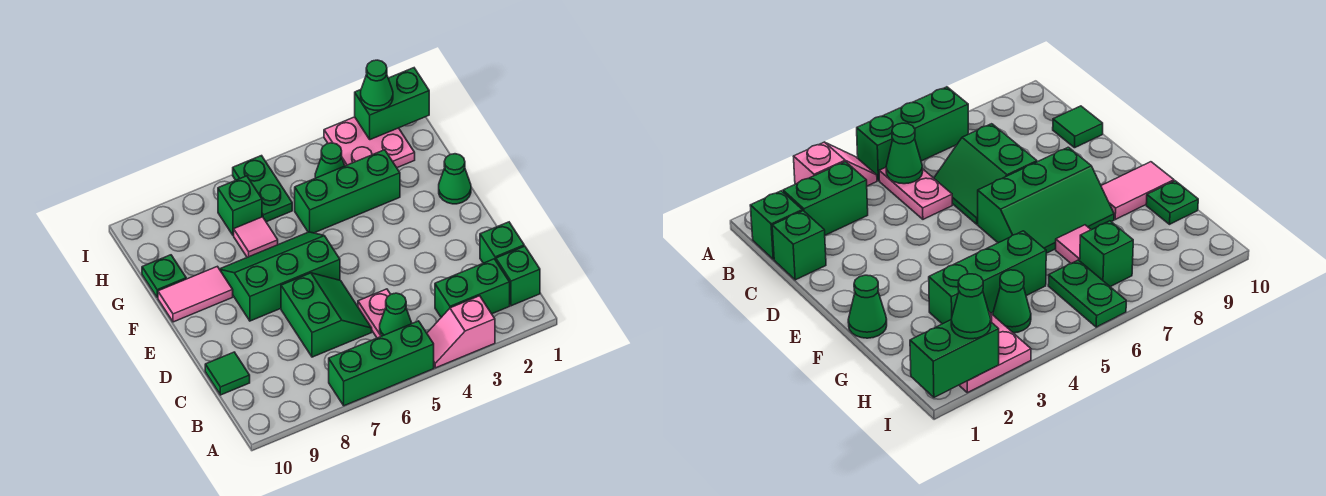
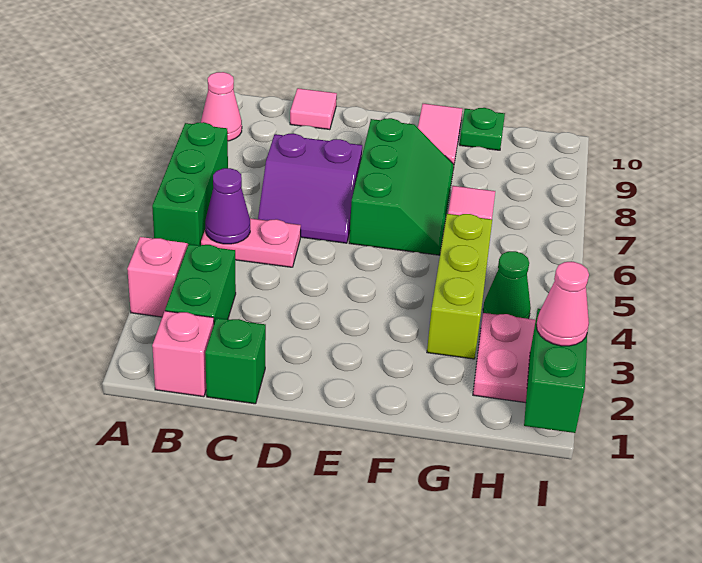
none -> pink cone A9 level 1
green brick B1 level 1 -> pink brick B1 level 1
green cone B5 level 2 -> purple cone B5 level 2
green slope C6:D7 level 1 top 7 -> purple slope C6:D7 level 1 top 7
green tile C10 level 1 -> pink tile C10 level 1
green cone F1 level 1 -> none
green brick G3:G5 level 1 -> lime brick G3:G5 level 1
green plate H6:I6 level 1 -> none
green brick H7 level 1 -> none
green cone I2 level 3 -> pink cone I2 level 3

